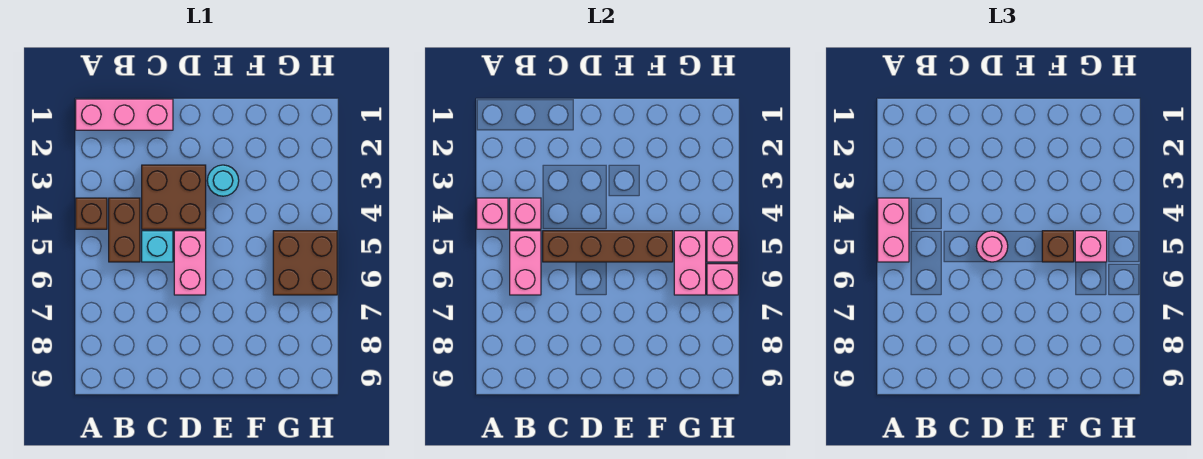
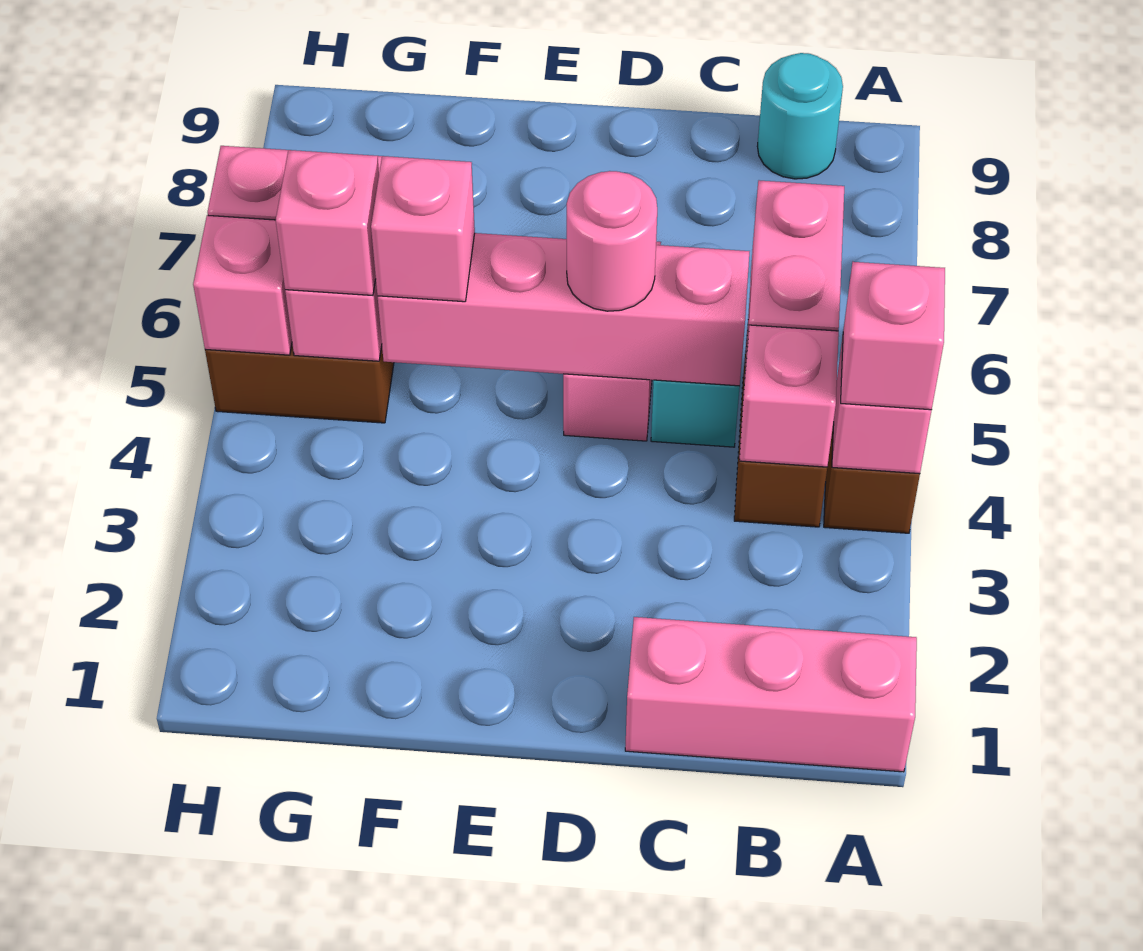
pink brick A4:A5 level 3 -> pink brick A4 level 3
brown brick C3:D4 level 1 -> none
brown brick C5:F5 level 2 -> pink brick C5:F5 level 2
cyan round brick E3 level 1 -> cyan round brick B9 level 1
brown brick F5 level 3 -> pink brick F5 level 3

